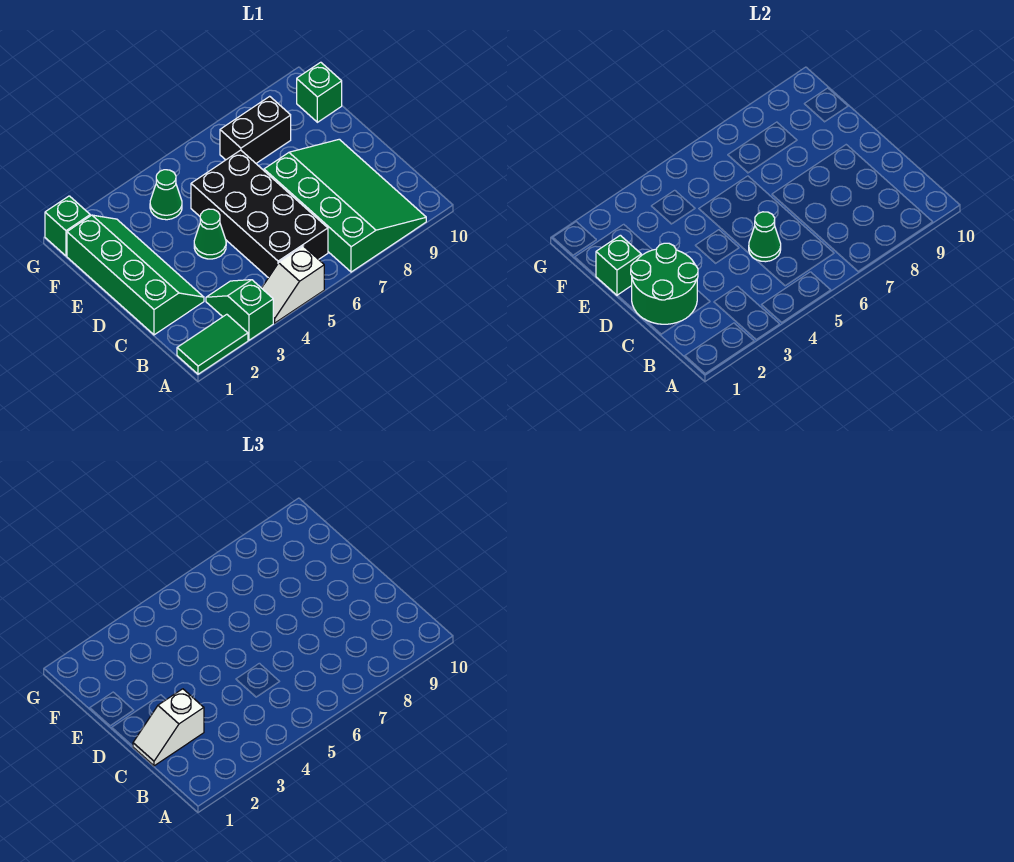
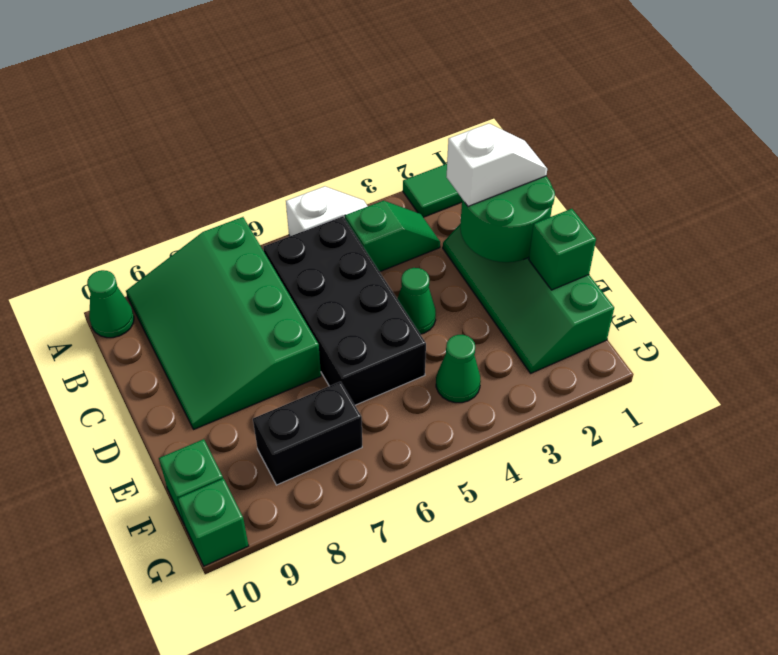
green slope A3:B3 level 1 top A -> green slope B3:B4 level 1 top 4
green cone C5 level 2 -> green cone A10 level 1
green brick G1 level 1 -> green brick G10 level 1

